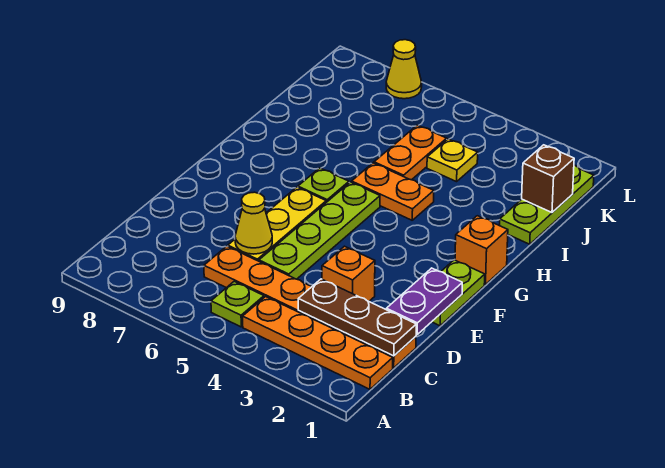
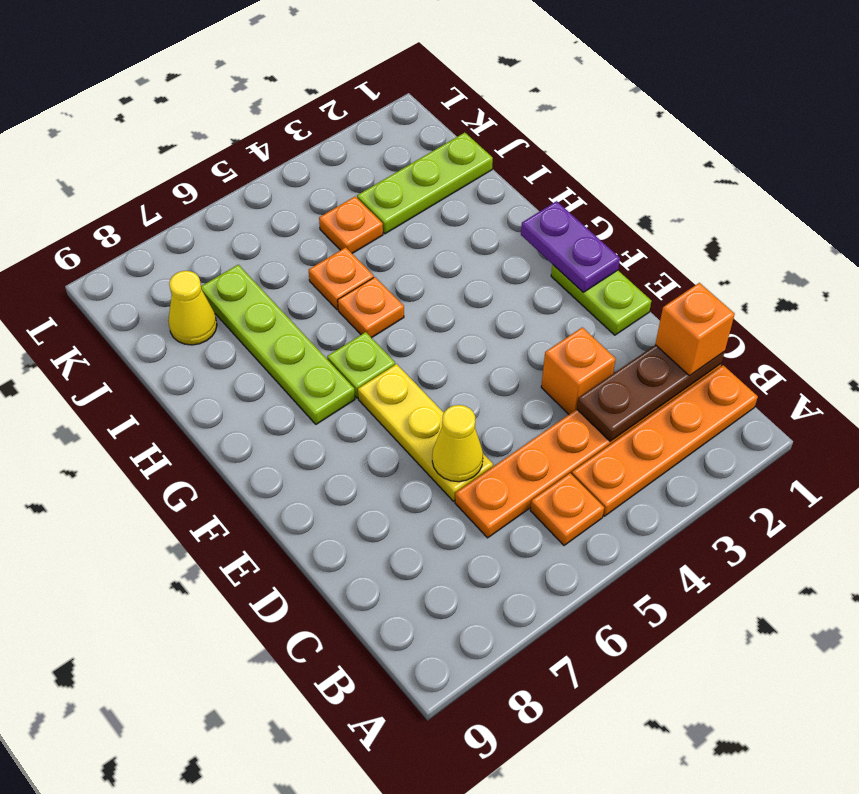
lime plate B5 level 1 -> orange plate B5 level 1
purple plate D1:E1 level 2 -> purple plate F1:G1 level 2
lime plate D5:G5 level 1 -> lime plate G7:J7 level 1
orange brick G1 level 1 -> orange brick C1 level 3
orange plate H4:H5 level 1 -> orange plate H5 level 1
lime plate I1:K1 level 1 -> lime plate J1:J3 level 1
orange plate I5:J5 level 1 -> orange plate I5 level 1
brown brick J1 level 2 -> none
yellow plate J4 level 1 -> orange plate J4 level 1
yellow cone L7 level 1 -> yellow cone J8 level 1

